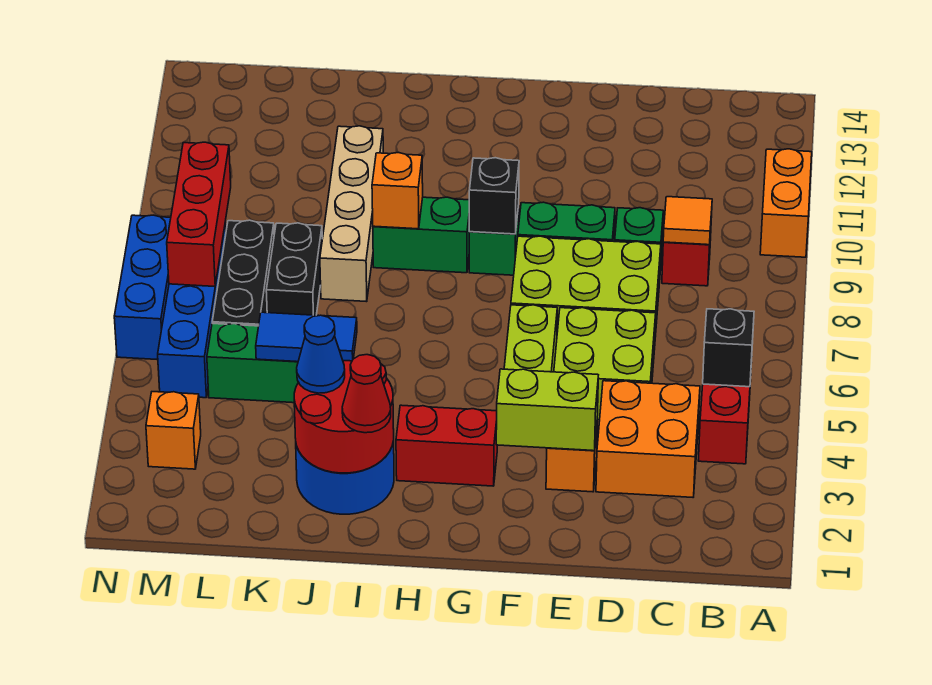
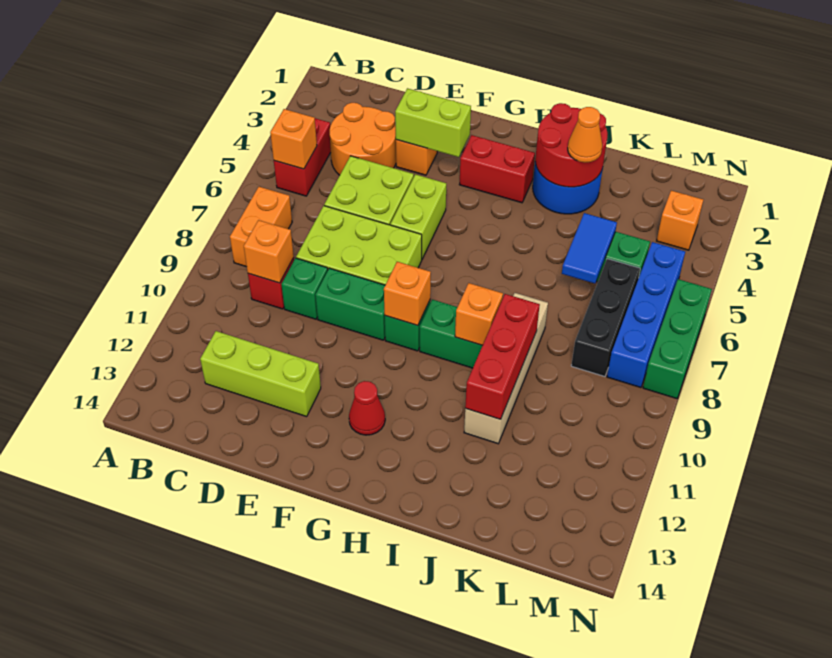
orange brick A10:A11 level 1 -> orange brick B7:B8 level 1
black brick B5 level 2 -> orange brick B5 level 2
orange brick C3:D4 level 1 -> orange round brick C3:D4 level 1
orange tile C9 level 2 -> orange brick C9 level 2
none -> lime brick C12:E12 level 1
black brick G9 level 2 -> orange brick G9 level 2
red cone I2 level 3 -> red cone G12 level 1
blue cone J3 level 3 -> orange cone J3 level 3
blue tile J5:K5 level 2 -> blue tile K5:K6 level 2
black brick K7:K8 level 1 -> none
red brick M7:M9 level 2 -> red brick J9:J11 level 2
blue brick N6:N8 level 1 -> green brick N6:N8 level 1

